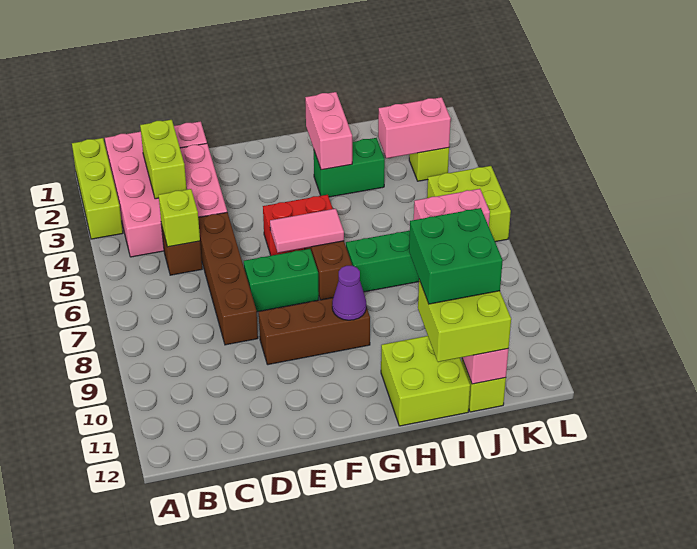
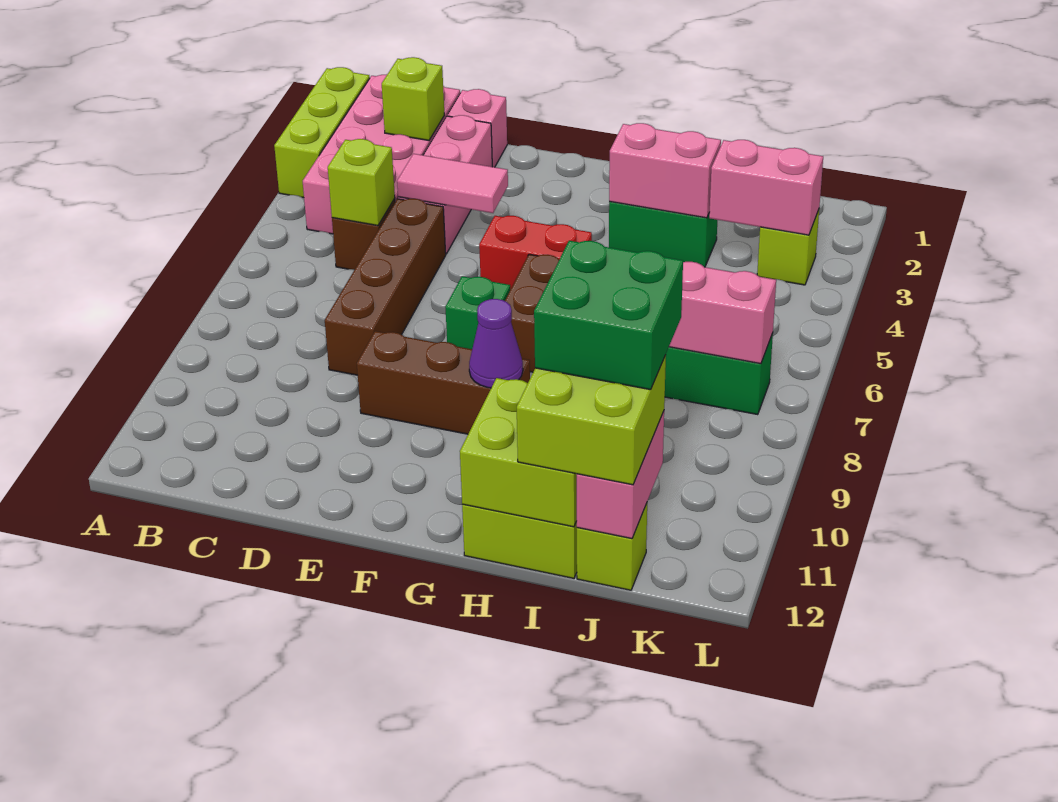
lime brick C2:C3 level 2 -> lime brick C2 level 2
green brick E7:F7 level 1 -> green brick F7 level 1
pink tile F6:G6 level 2 -> pink tile D4:E4 level 2
pink brick H2:H3 level 2 -> pink brick H3:I3 level 2
lime brick K5:L6 level 1 -> lime brick H11:I12 level 2

